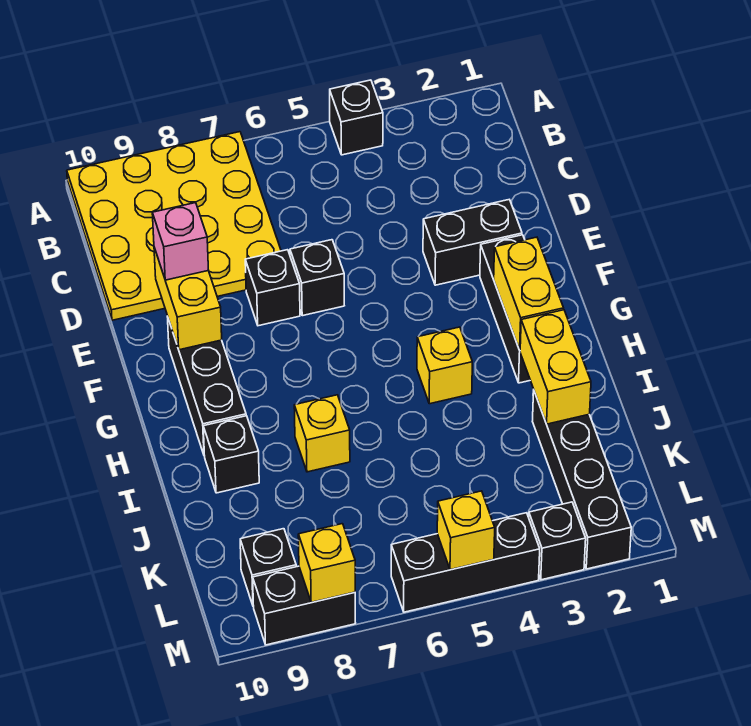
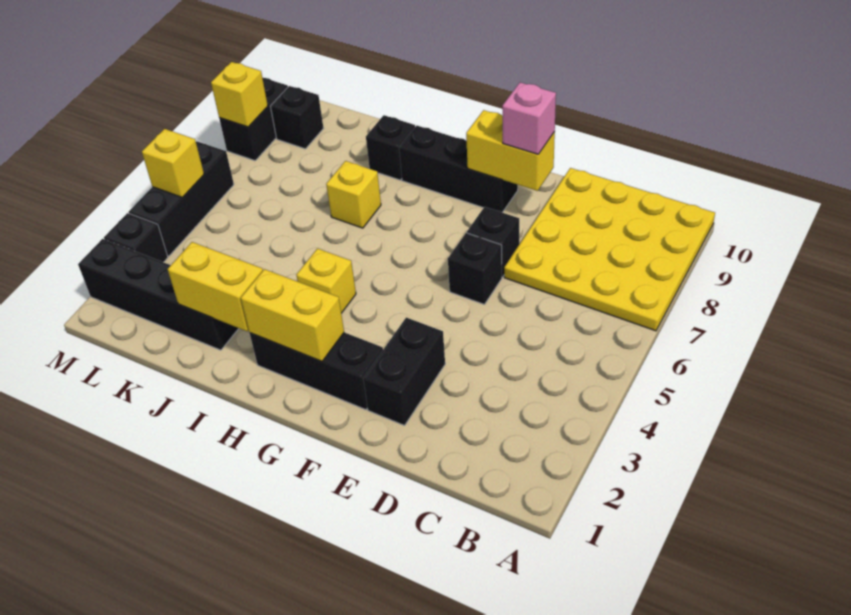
black brick A4 level 1 -> none

